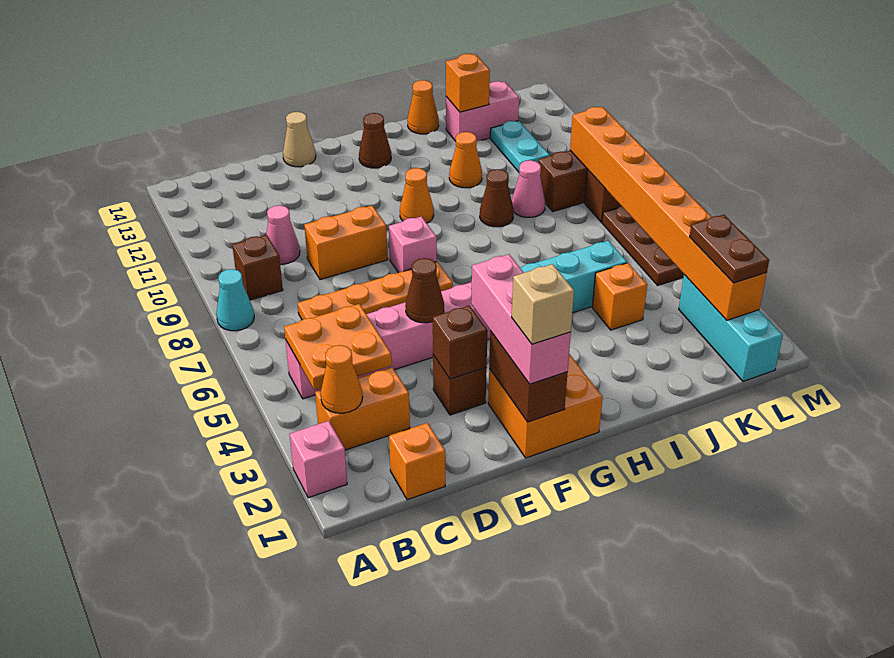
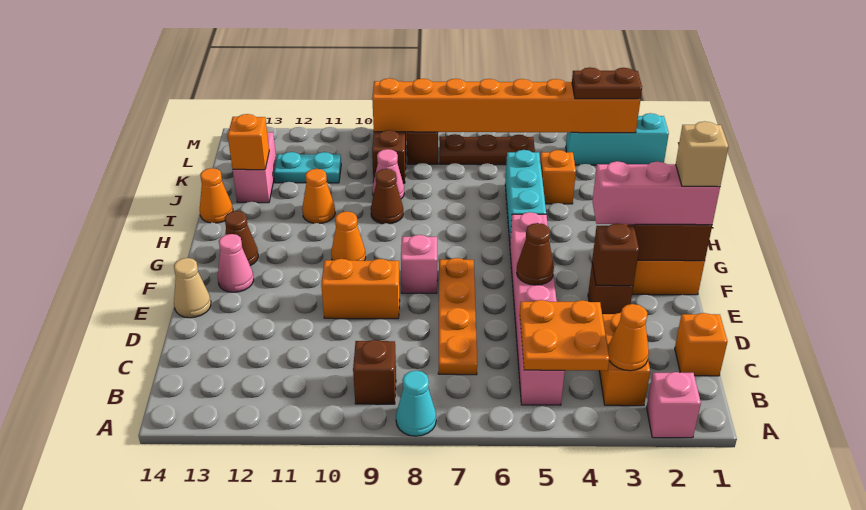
pink cone C10 level 1 -> pink cone F13 level 1
orange brick D9:E9 level 1 -> orange brick E9:E10 level 1

